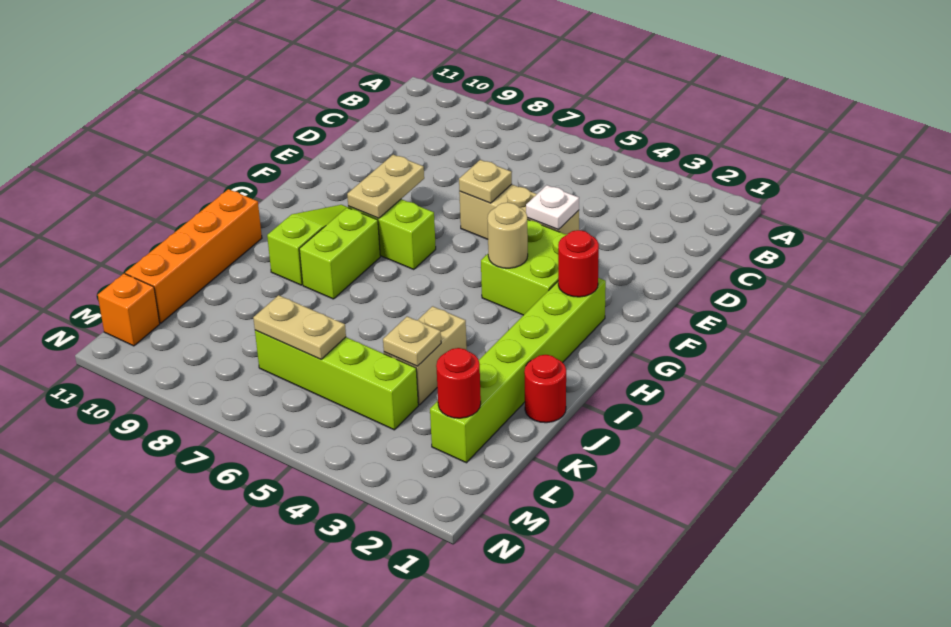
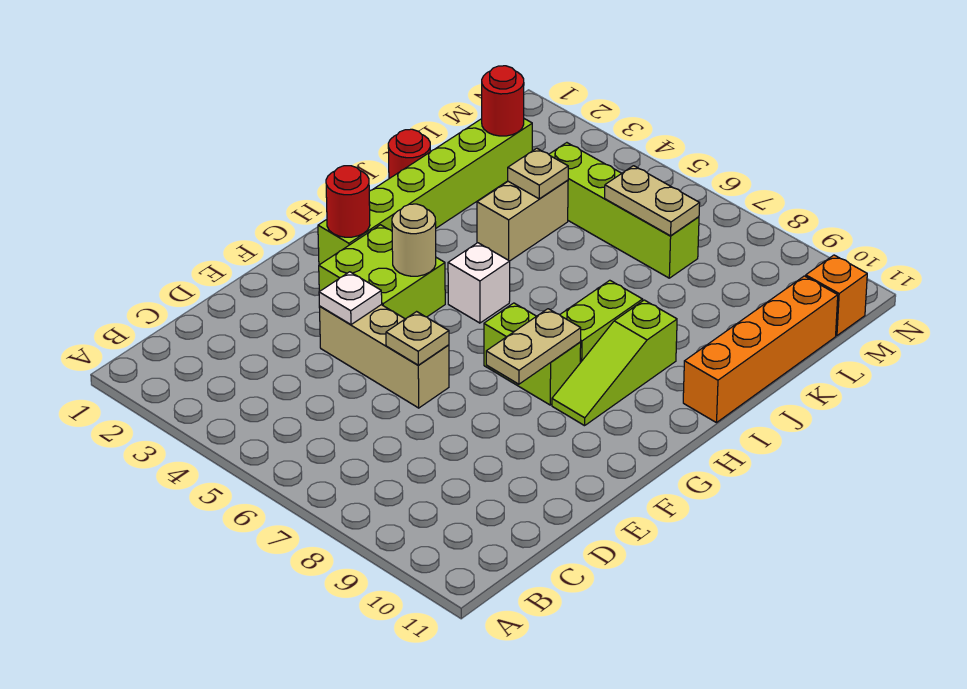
none -> white brick H5 level 1

